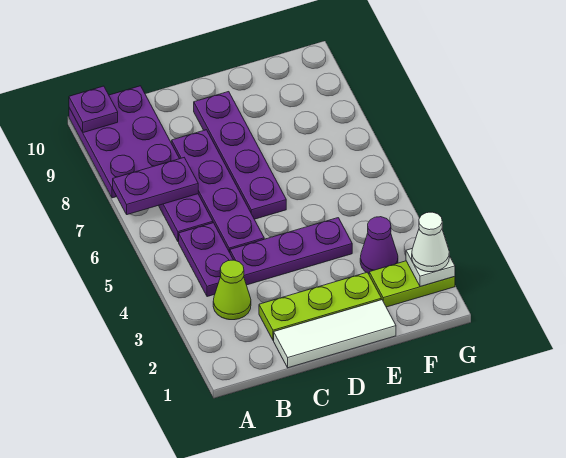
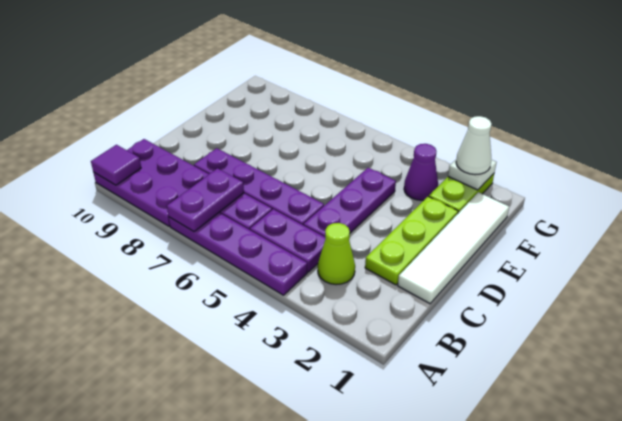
purple plate A10 level 2 -> purple tile A10 level 2
white tile C1:E1 level 1 -> white tile C1:F1 level 1
purple plate D6:D9 level 1 -> purple plate A4:A7 level 1

